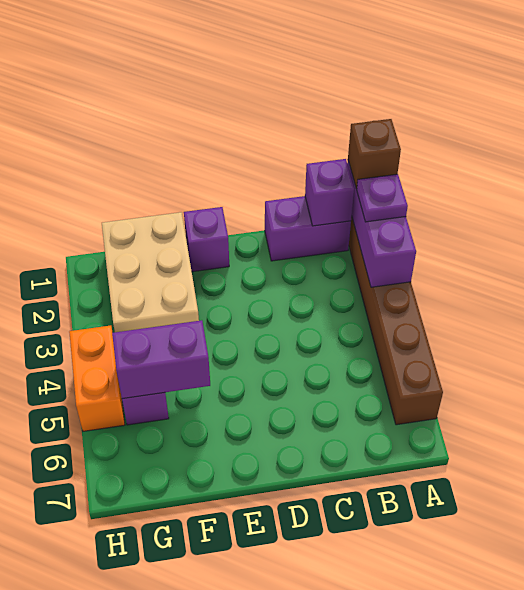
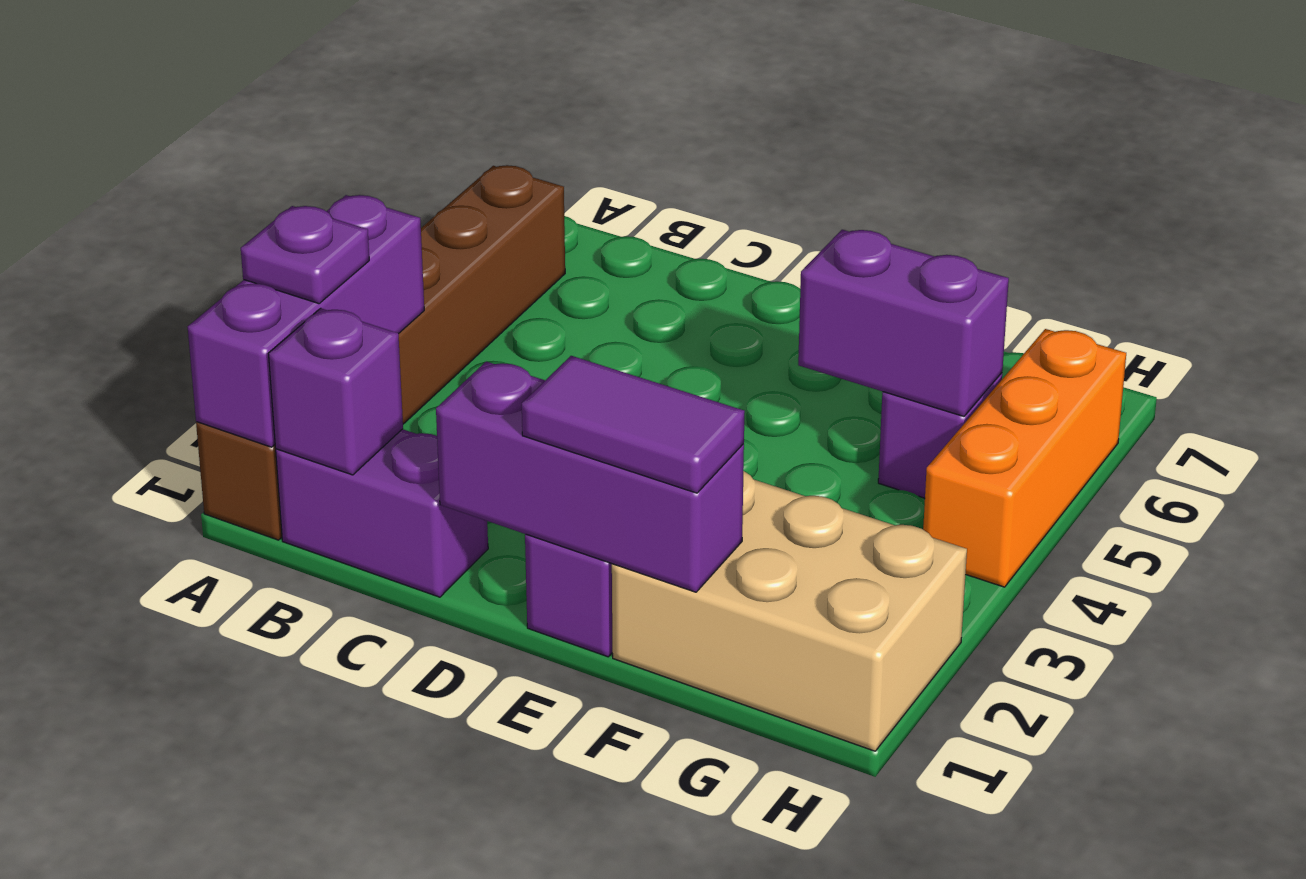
brown brick A1 level 3 -> none
none -> purple brick D1:F1 level 2
none -> purple tile E1:F1 level 3
tan brick F1:G3 level 1 -> tan brick F1:H2 level 1
orange brick H4:H5 level 1 -> orange brick H4:H6 level 1

